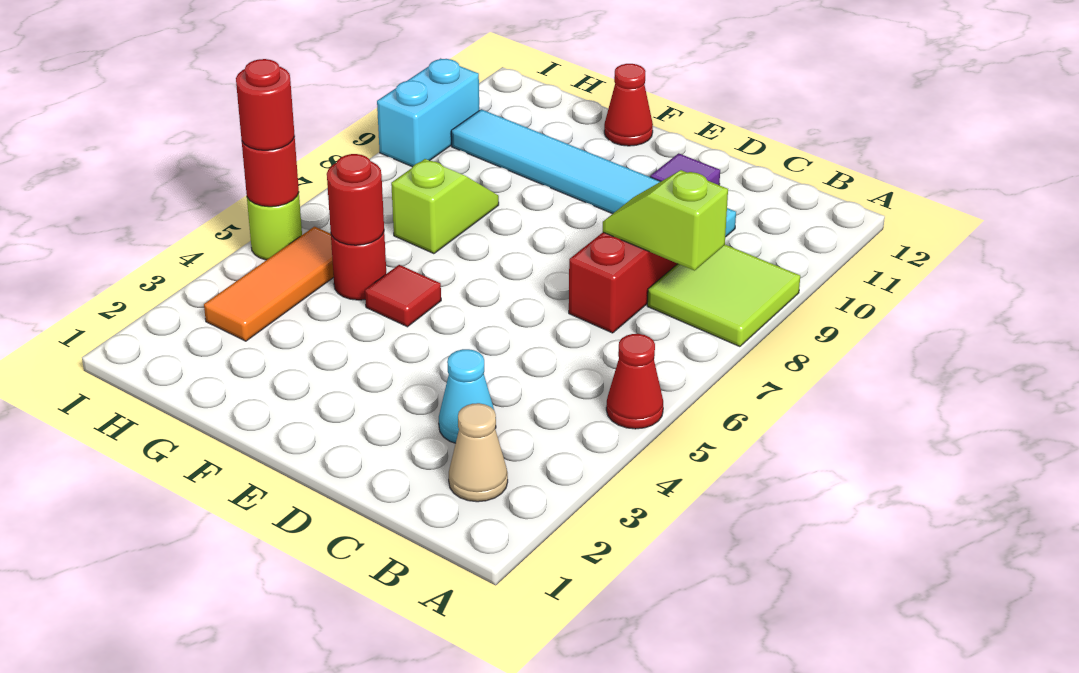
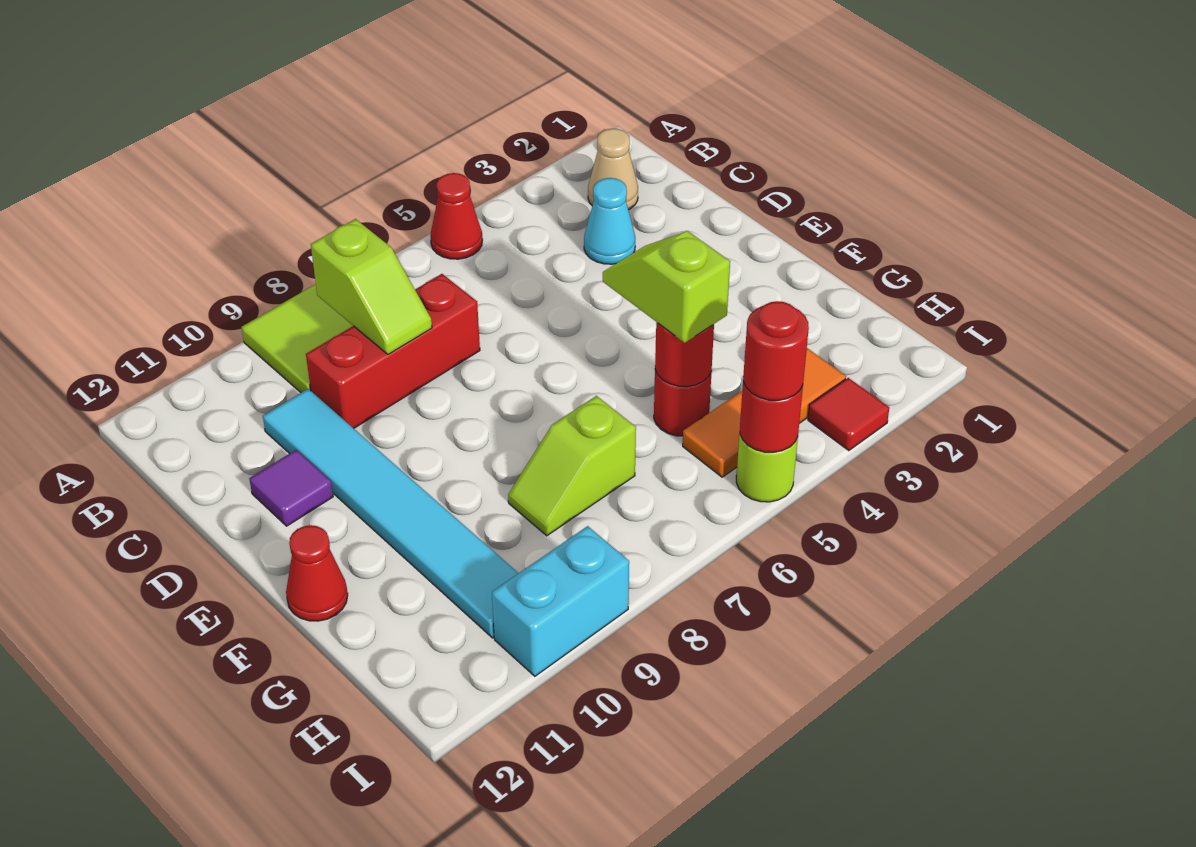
red tile F5 level 1 -> red tile I3 level 1
none -> lime slope F5:G5 level 3 top G

